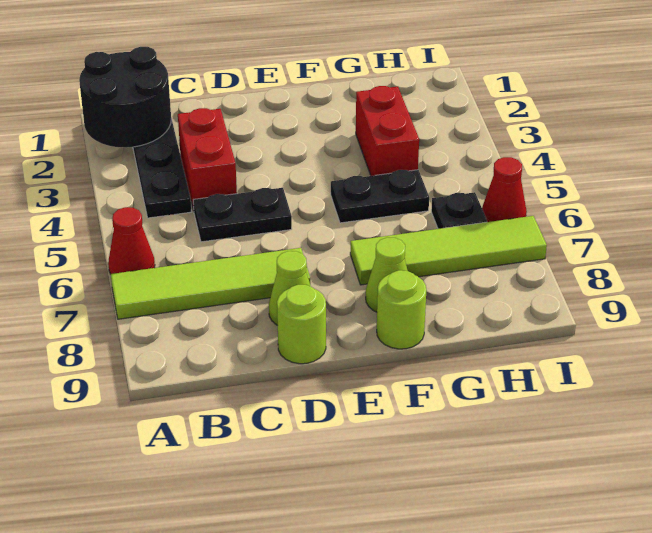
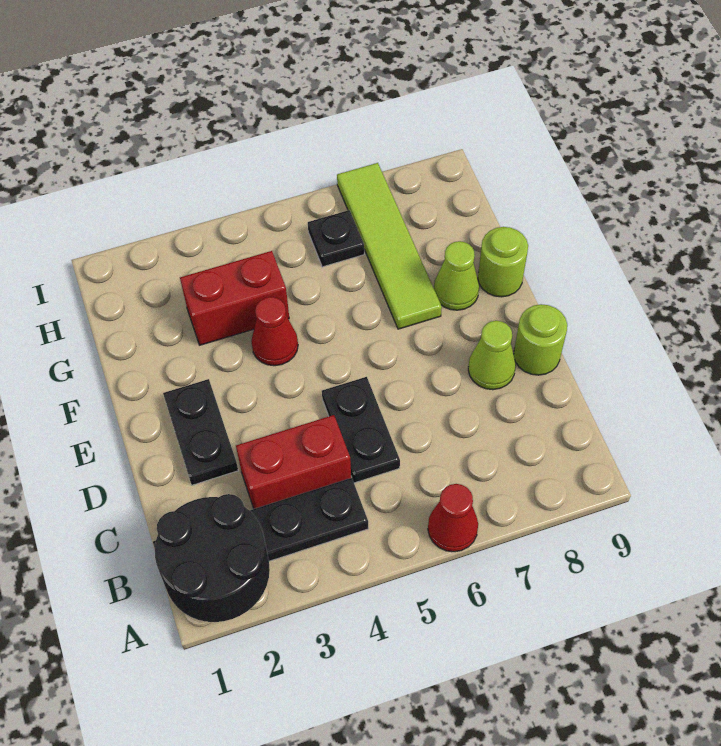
lime tile A7:D7 level 1 -> none
black plate F5:G5 level 1 -> black plate D2:E2 level 1
red cone I6 level 1 -> red cone F4 level 1

